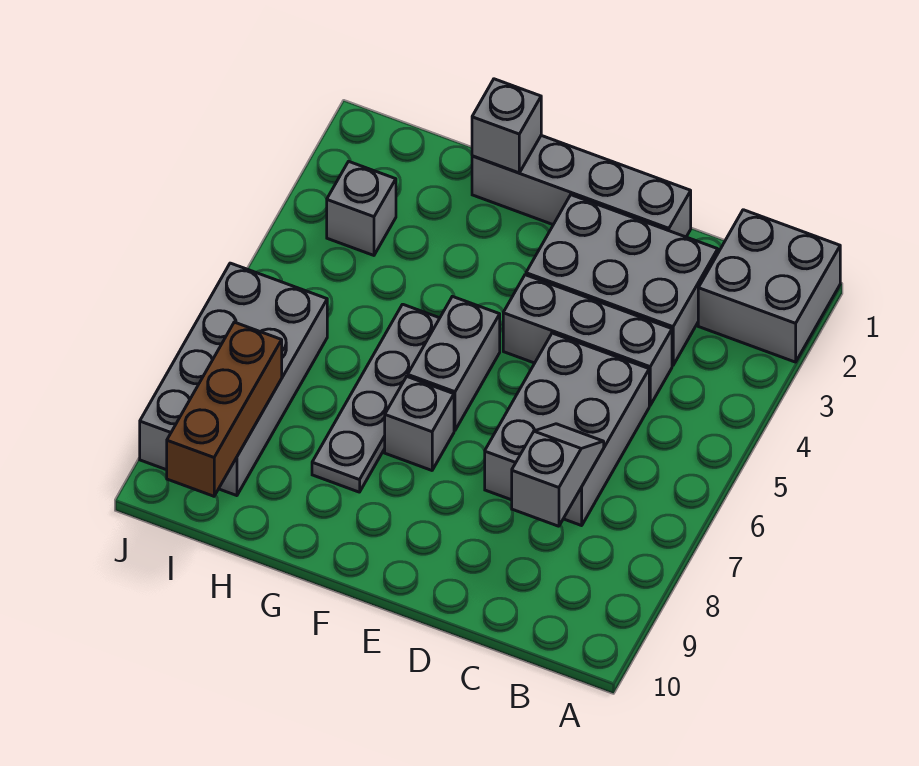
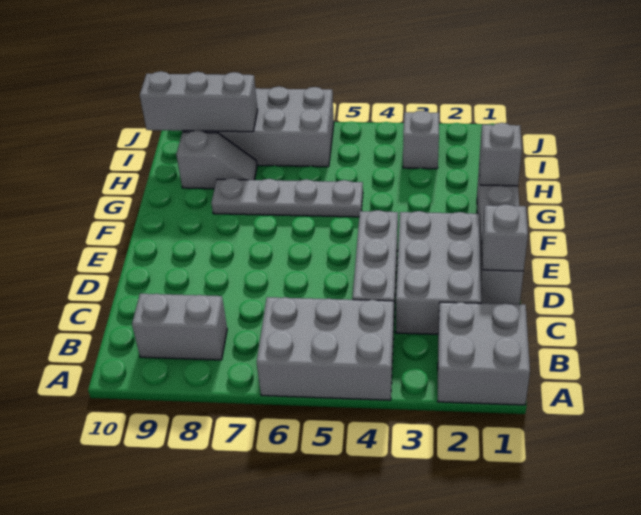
grey brick C5:D7 level 1 -> grey brick A4:B6 level 1
grey slope C7:C8 level 2 top 8 -> grey slope H8:H9 level 1 top 9
grey brick F5:F6 level 1 -> grey brick B8:B9 level 1
grey brick F7 level 1 -> grey brick D1 level 2
brown brick I8:I10 level 2 -> grey brick I8:I10 level 2

